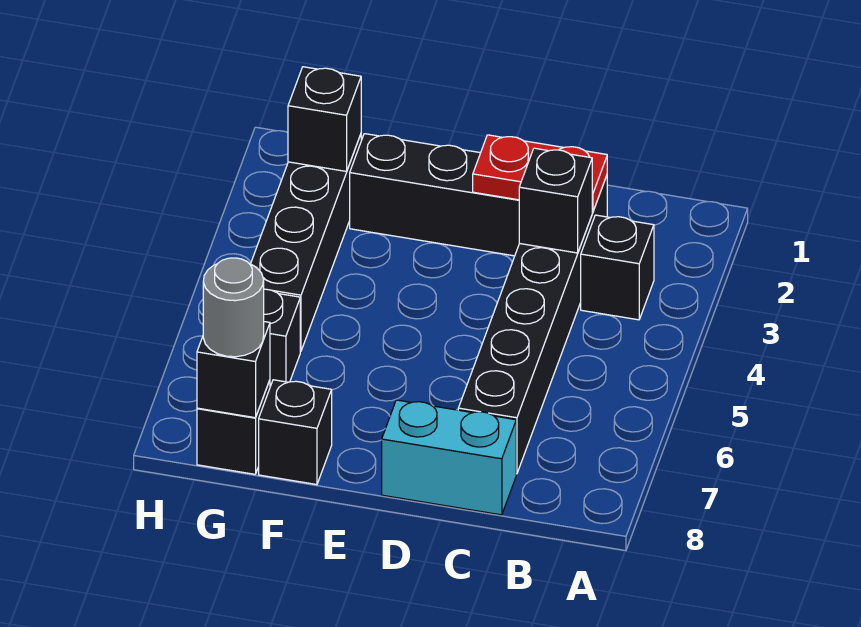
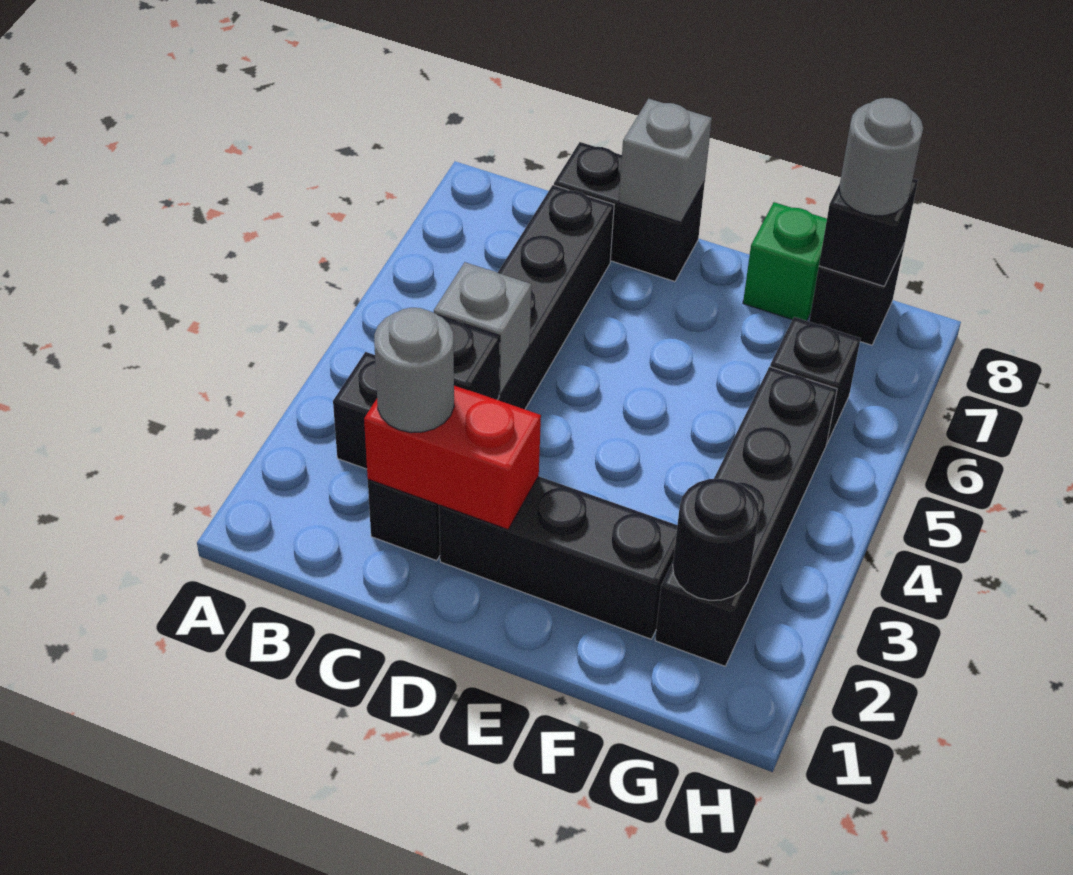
red plate C2:D2 level 2 -> red brick C2:D2 level 2
none -> grey round brick C2 level 3
none -> grey brick C4 level 2
cyan brick C8:D8 level 1 -> black brick C8:D8 level 1
none -> grey brick D8 level 2
black brick F8 level 1 -> green brick F8 level 1
black brick G2 level 2 -> black round brick G2 level 2

